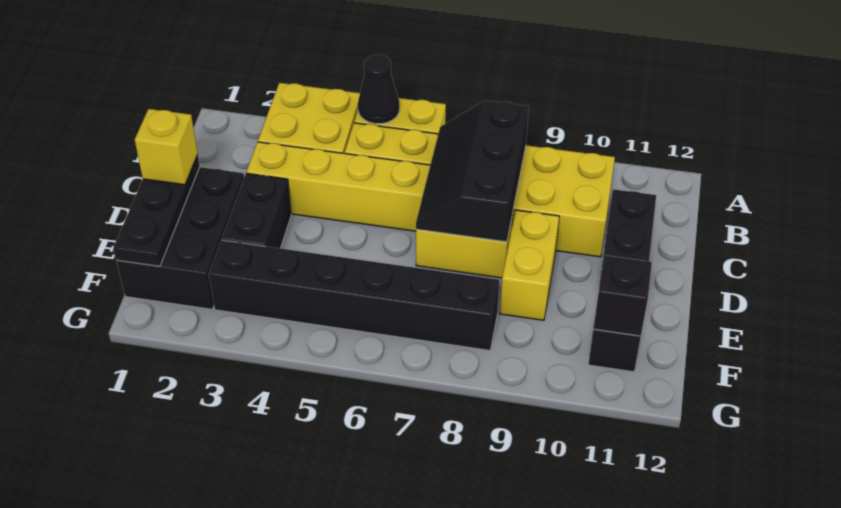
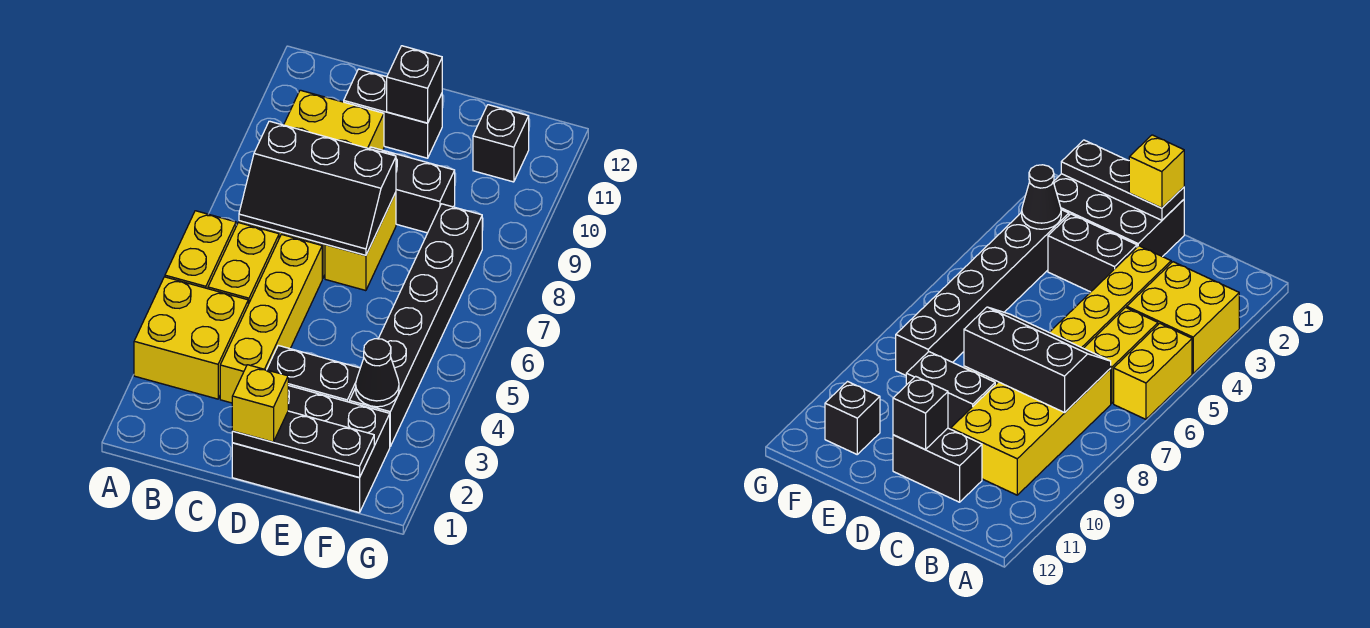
black cone A5 level 2 -> black cone F3 level 2
yellow brick D9:E9 level 1 -> black brick D9:E9 level 1
black brick F11 level 2 -> black brick D11 level 2

